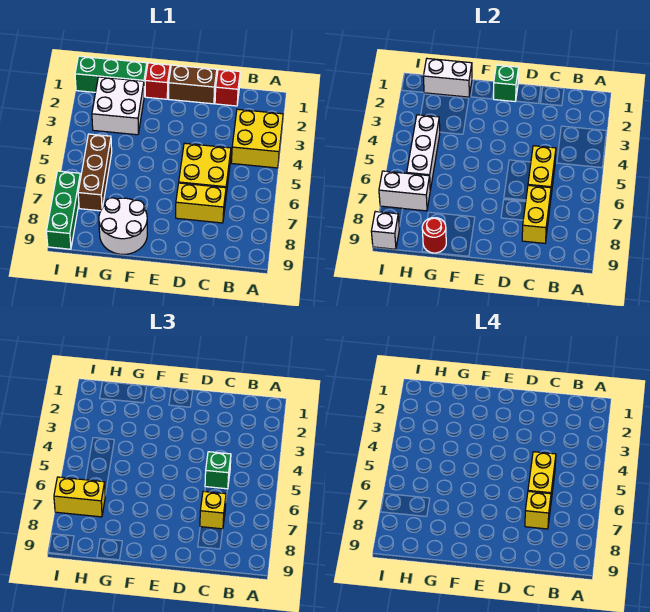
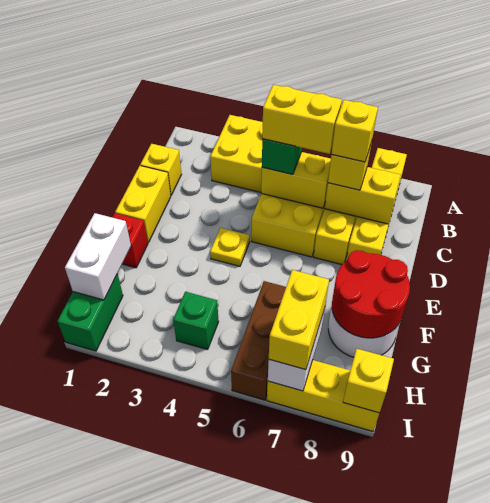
none -> yellow brick A8:D8 level 1
red brick C1 level 1 -> yellow brick C1 level 1
brown brick D1:E1 level 1 -> yellow brick D1:E1 level 1
green brick E1 level 2 -> green brick H4 level 1
none -> yellow plate E4 level 1
green brick G1:I1 level 1 -> green brick H1:I1 level 1
white brick G2:H3 level 1 -> none
red round brick G9 level 2 -> red round brick F8:G9 level 2
white brick H4:H6 level 2 -> none
brown brick H5:H7 level 1 -> brown brick G6:I6 level 1
green brick I7:I9 level 1 -> yellow brick I7:I9 level 1
white brick I9 level 2 -> yellow brick I9 level 2

